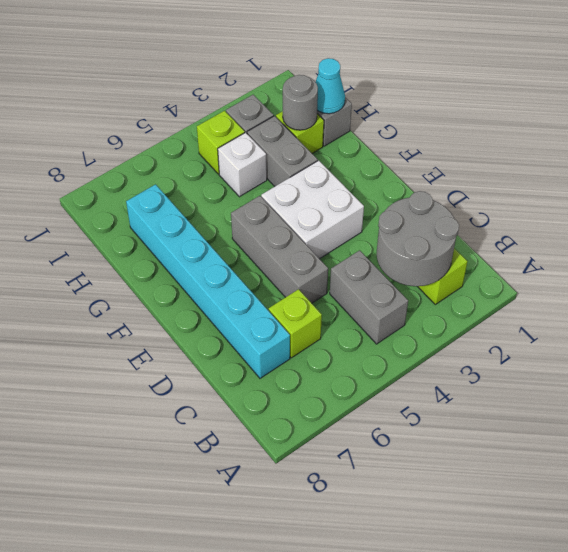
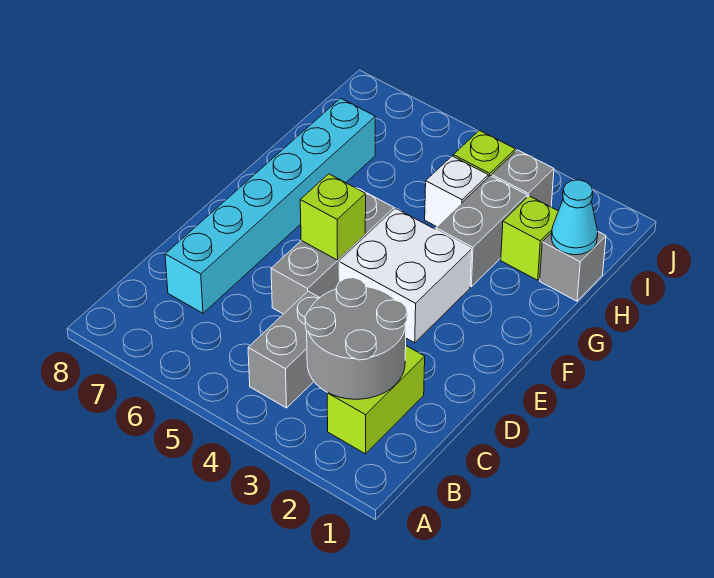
lime brick C6 level 1 -> lime brick E5 level 2
grey round brick H2 level 2 -> none

